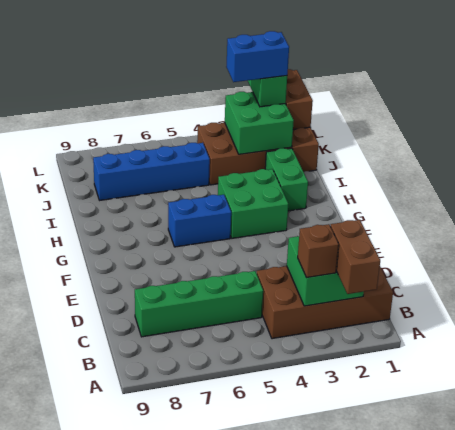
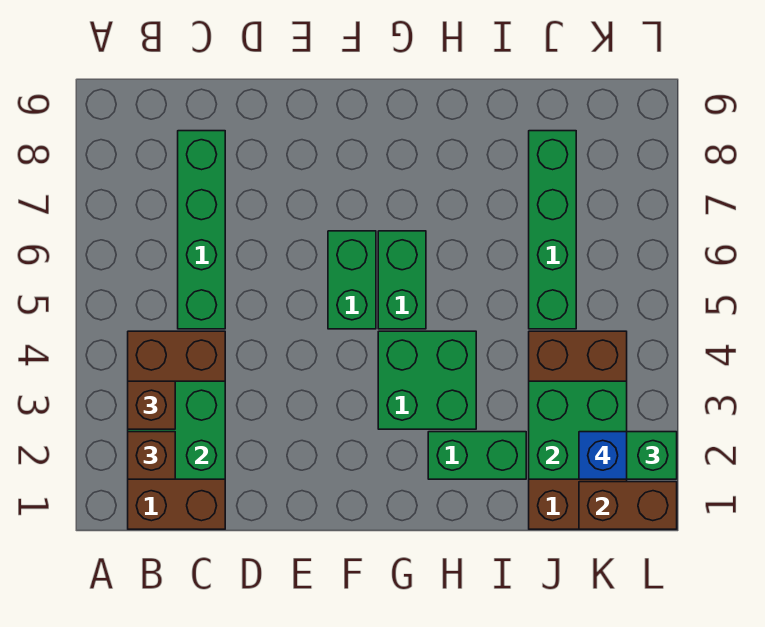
brown brick A2:B2 level 3 -> brown brick B2 level 3
none -> green brick F5:F6 level 1
blue brick G5:G6 level 1 -> green brick G5:G6 level 1
blue brick J5:J8 level 1 -> green brick J5:J8 level 1
blue brick K2:K3 level 4 -> blue brick K2 level 4

